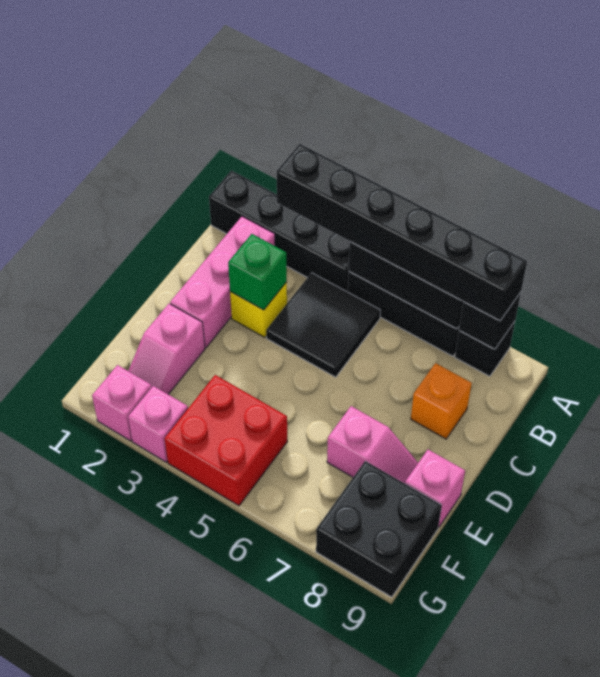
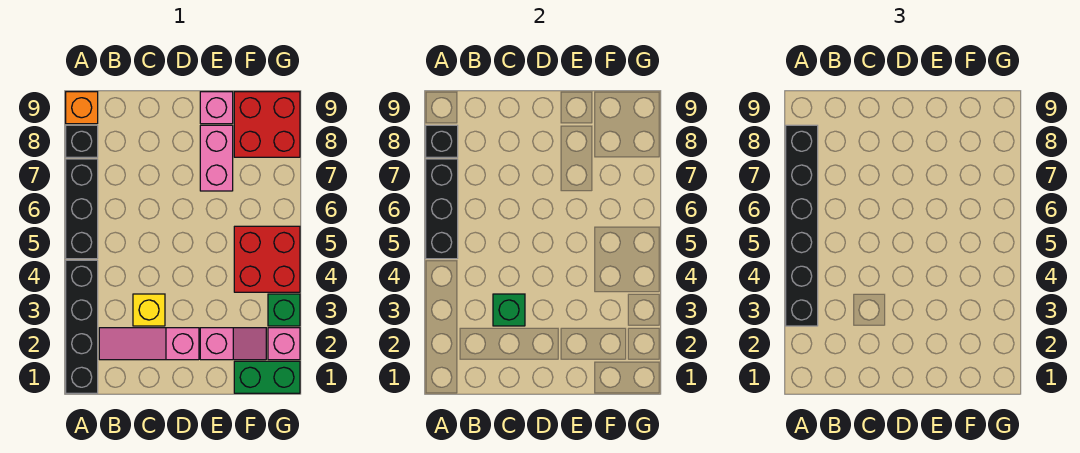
pink brick B2:D2 level 1 -> pink slope B2:D2 level 1 top D
black tile B4:C5 level 1 -> none
orange brick C8 level 1 -> orange brick A9 level 1
pink slope E7:E8 level 1 top 7 -> pink brick E7:E8 level 1
none -> green brick F1:G1 level 1
black brick F8:G9 level 1 -> red brick F8:G9 level 1
pink brick G3 level 1 -> green brick G3 level 1

